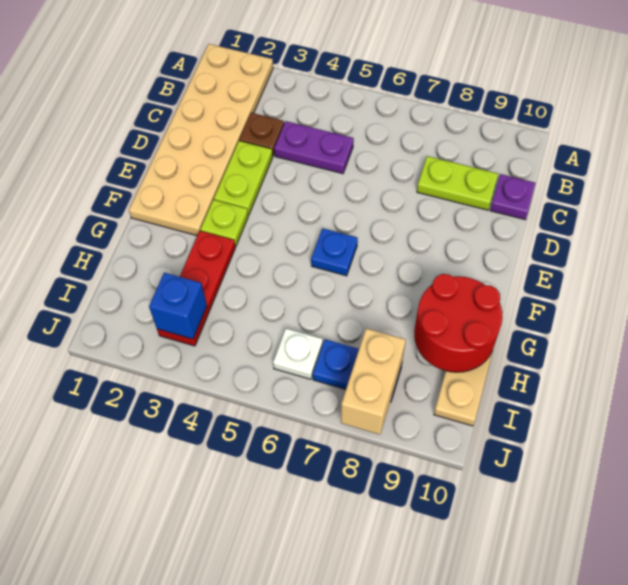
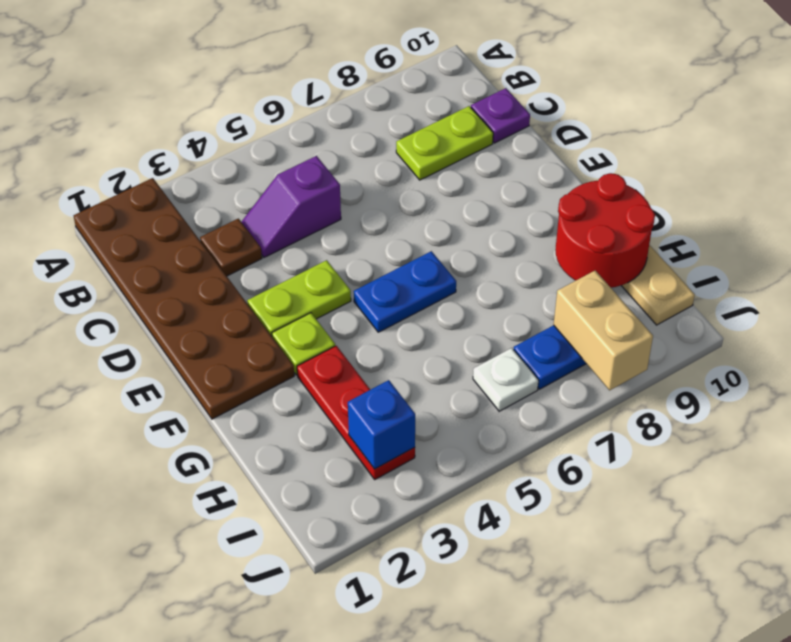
tan plate A1:F2 level 1 -> brown plate A1:F2 level 1
purple plate C4:C5 level 1 -> purple slope C4:C5 level 1 top 5
lime plate D3:E3 level 1 -> lime plate E3:E4 level 1
blue plate F6 level 1 -> blue plate F5:F6 level 1

